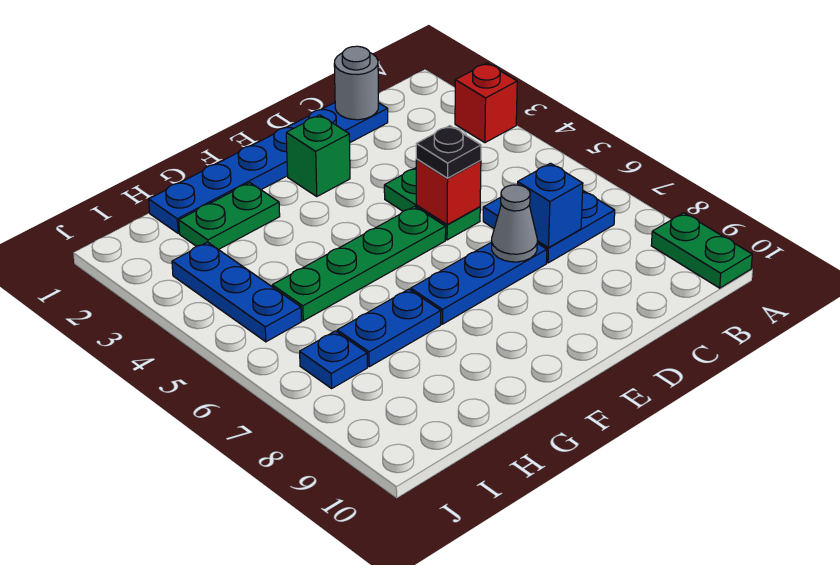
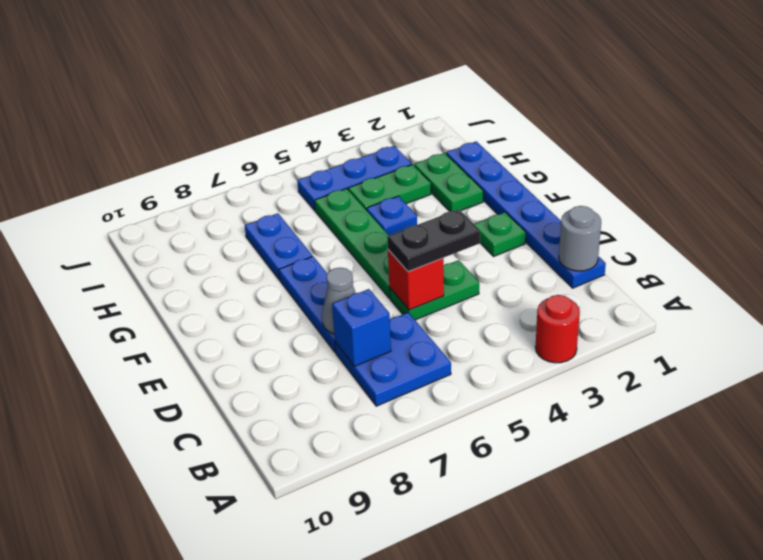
red brick A3 level 1 -> red round brick A3 level 1
green plate A9:A10 level 1 -> green plate H3:H4 level 1
black plate D5 level 3 -> black plate D4:D5 level 3
green brick E2 level 1 -> green plate E2 level 1
blue plate I7 level 1 -> blue plate G4 level 1

